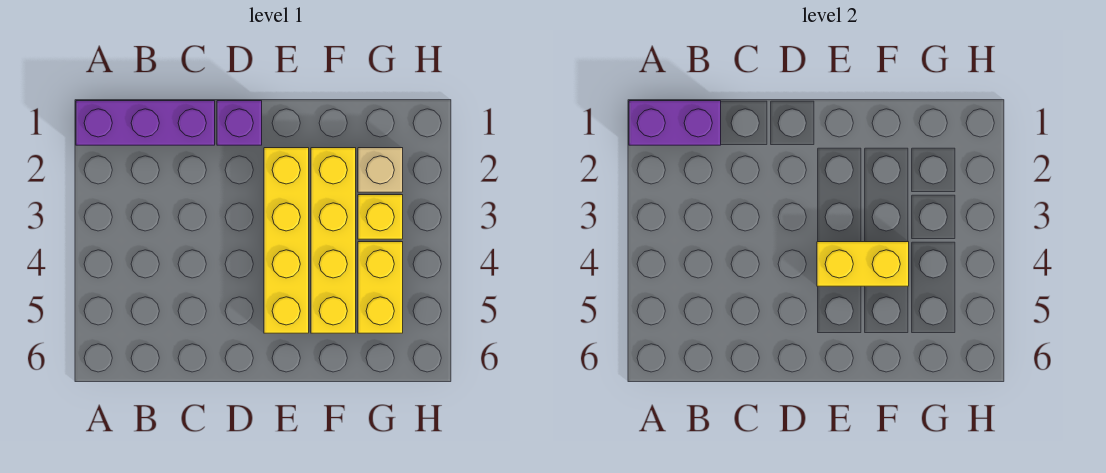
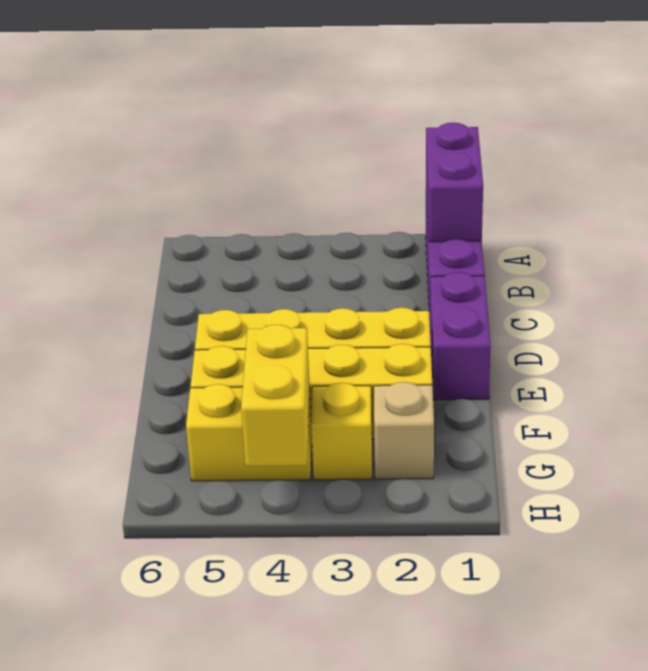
purple brick D1 level 1 -> purple brick D1:E1 level 1
yellow brick E4:F4 level 2 -> yellow brick G4:H4 level 2

